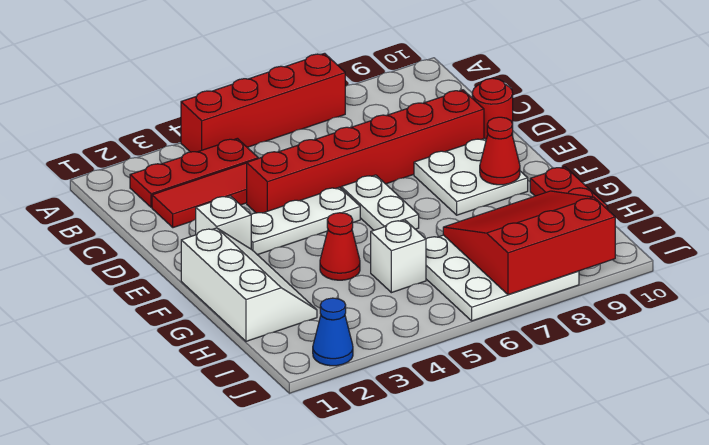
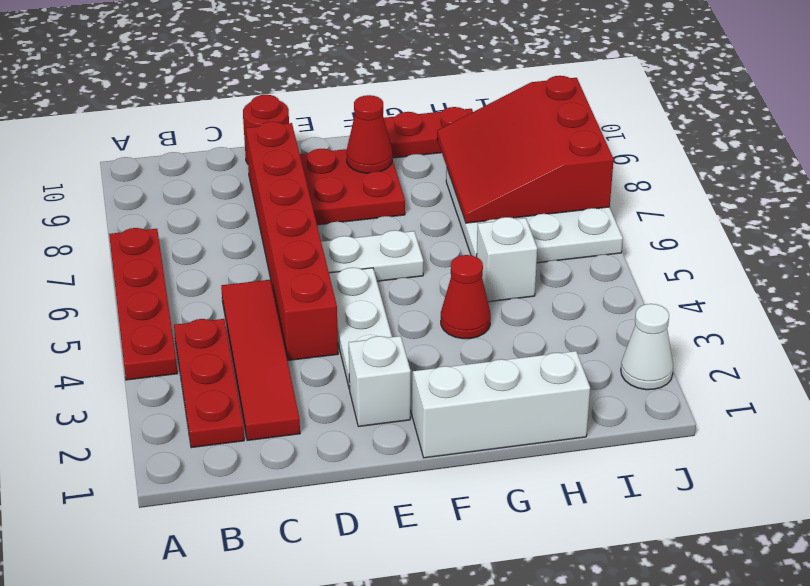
red brick A4:A7 level 1 -> red plate A4:A7 level 1
white plate E8:F9 level 1 -> red plate E8:F9 level 1
blue cone J2 level 1 -> white cone J2 level 1

